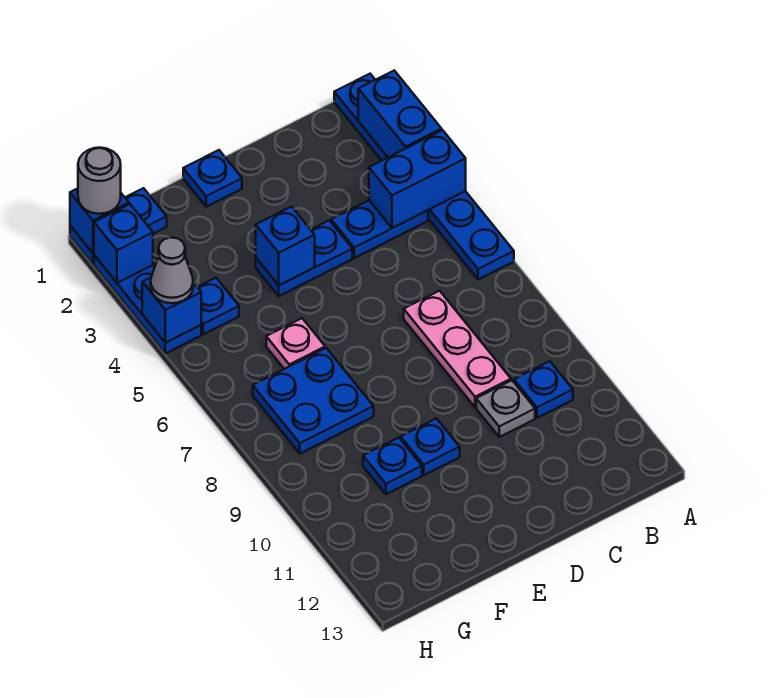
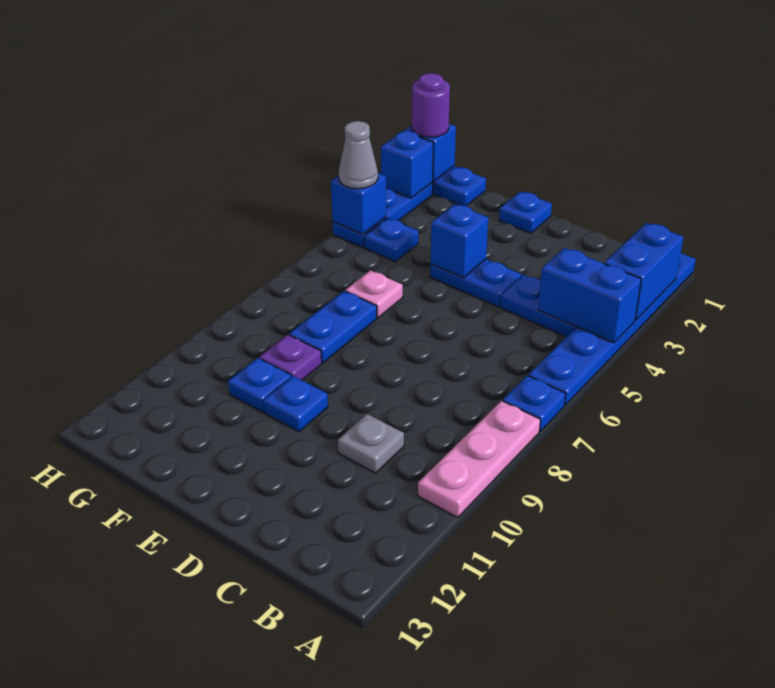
blue plate B10 level 1 -> blue plate A7 level 1
pink plate C7:C9 level 1 -> pink plate A8:A10 level 1
blue plate F7:G8 level 1 -> blue plate F7:F8 level 1
none -> purple plate F9 level 1
grey round brick H1 level 3 -> purple round brick H1 level 3

